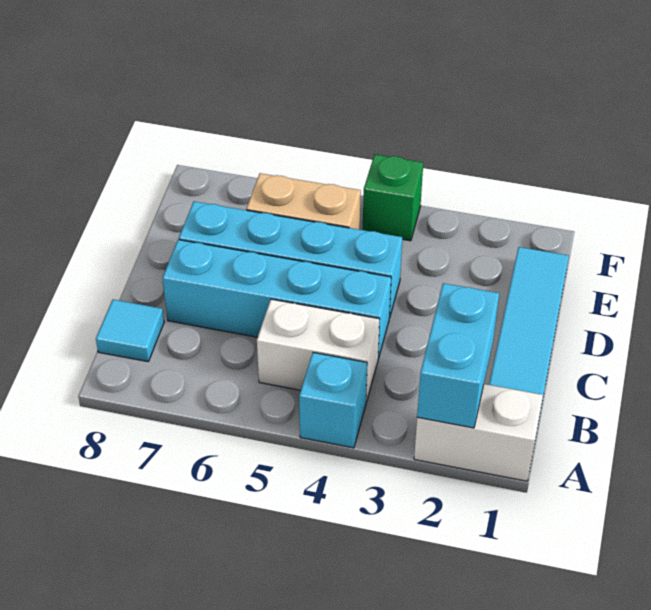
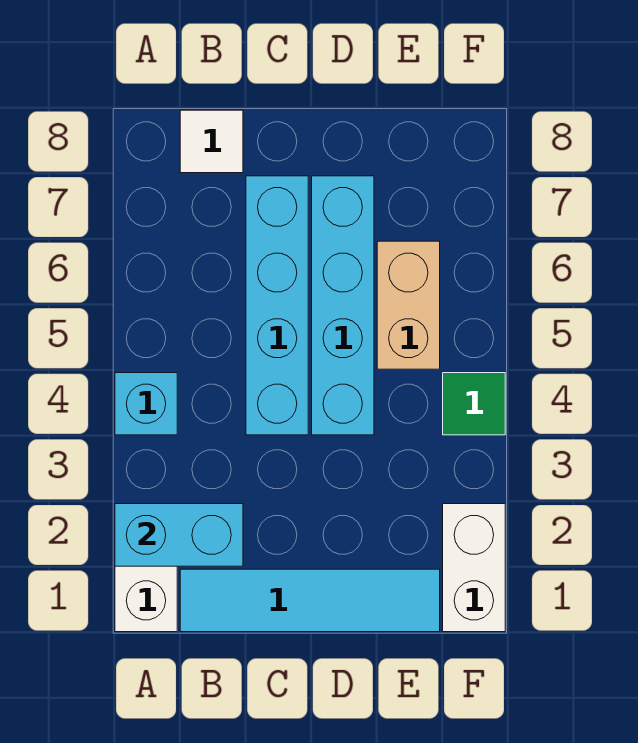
white brick B4:B5 level 1 -> white brick F1:F2 level 1
cyan tile B8 level 1 -> white tile B8 level 1
green brick F4 level 1 -> green tile F4 level 1

